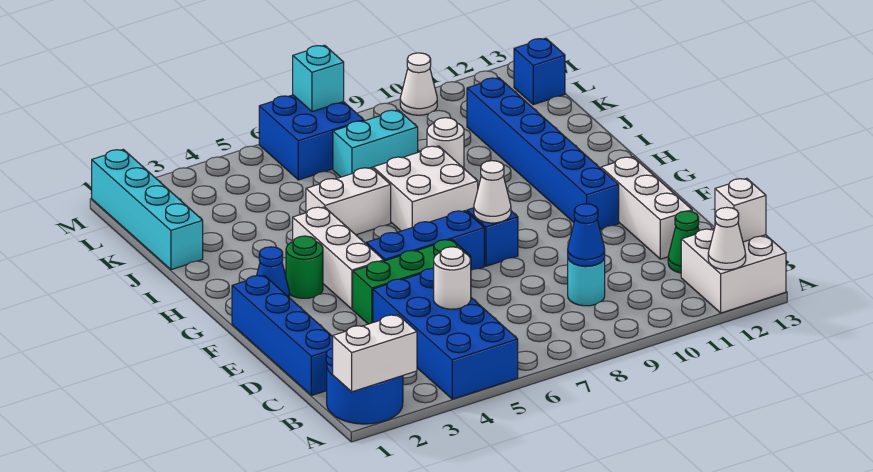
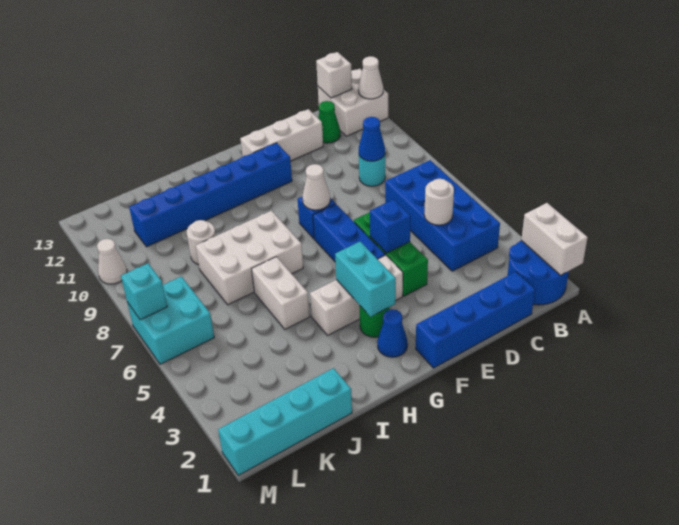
blue brick A4:D5 level 1 -> blue brick B4:C7 level 1
white brick H7:I8 level 1 -> white brick H7:J8 level 1
cyan brick K7:K8 level 1 -> cyan brick G3:G4 level 2
blue brick L6:M7 level 1 -> cyan brick L6:M7 level 1
blue brick L13 level 1 -> blue brick E5 level 2

